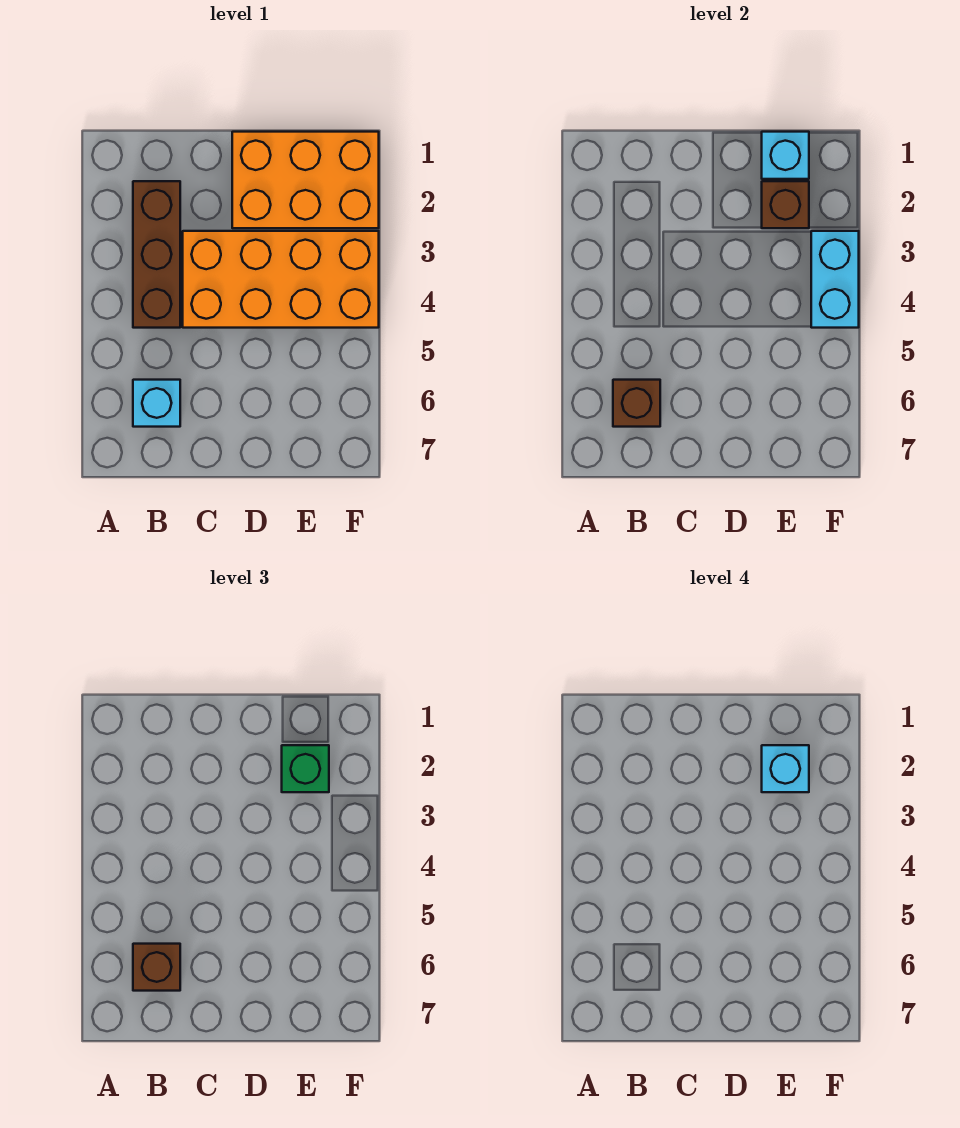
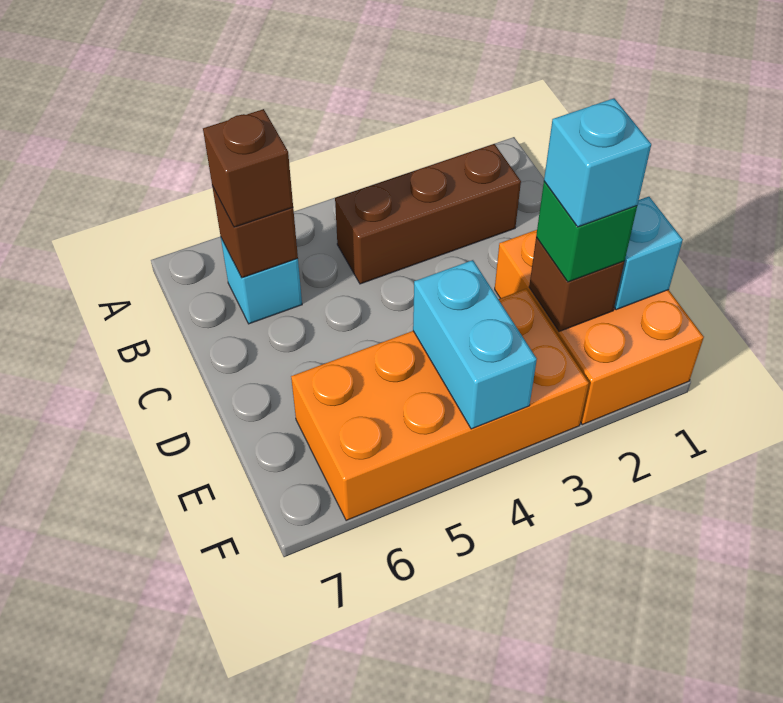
orange brick C3:F4 level 1 -> orange brick E3:F6 level 1
cyan brick F3:F4 level 2 -> cyan brick E4:F4 level 2

